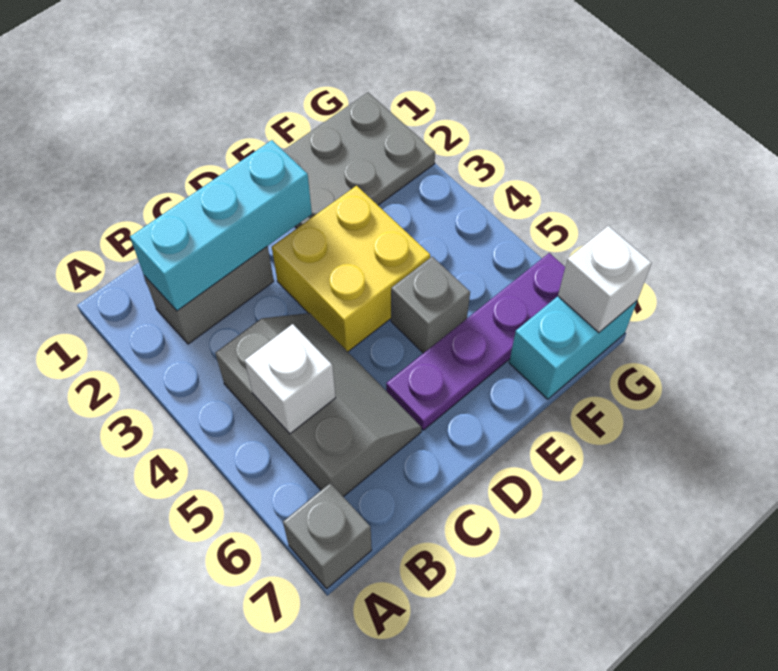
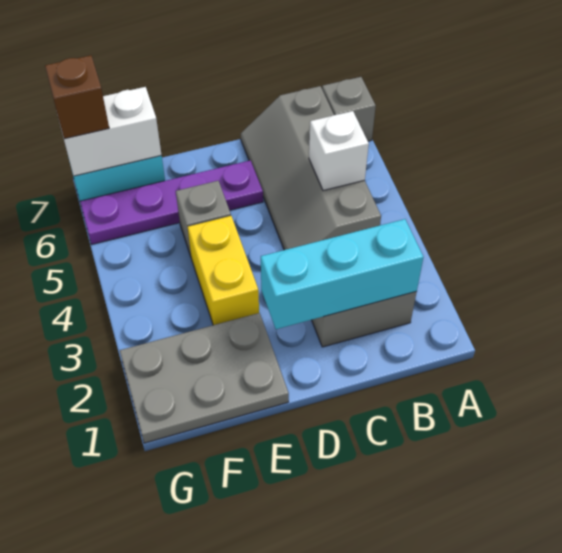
grey slope B4:C6 level 1 top B -> grey slope B4:C7 level 1 top B
yellow brick D3:E4 level 1 -> yellow brick E3:E4 level 1
white brick G7 level 2 -> white brick F7:G7 level 2
none -> brown brick G7 level 3

